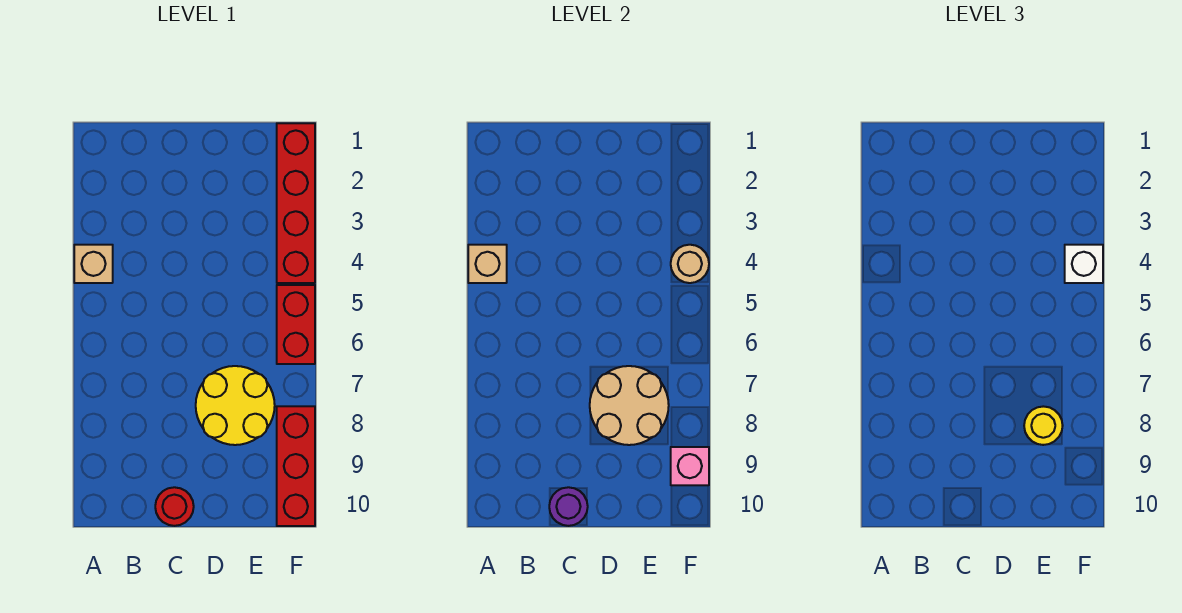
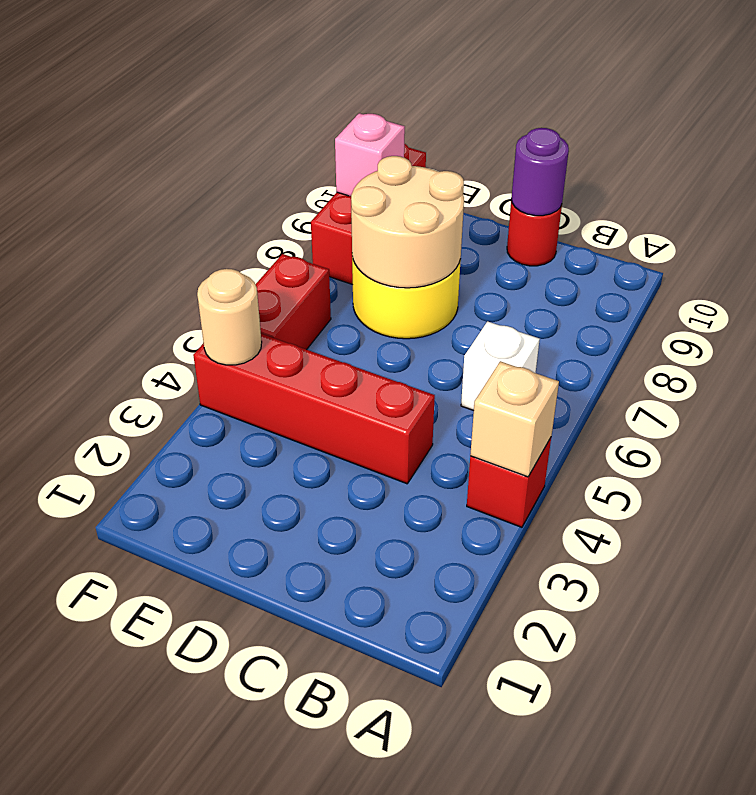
tan brick A4 level 1 -> red brick A4 level 1
yellow round brick E8 level 3 -> none
red brick F1:F4 level 1 -> red brick C4:F4 level 1
white brick F4 level 3 -> white brick B6 level 1

